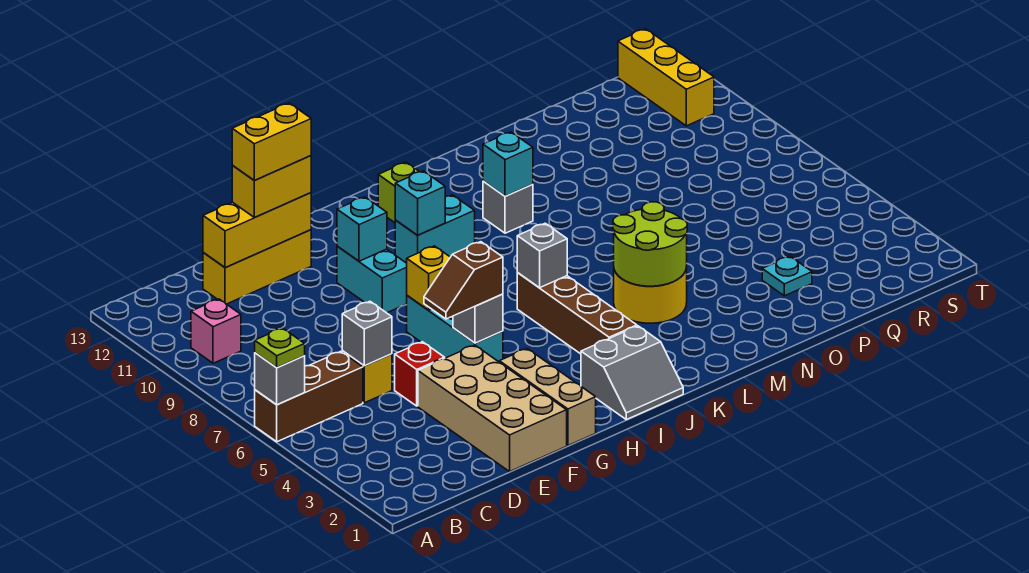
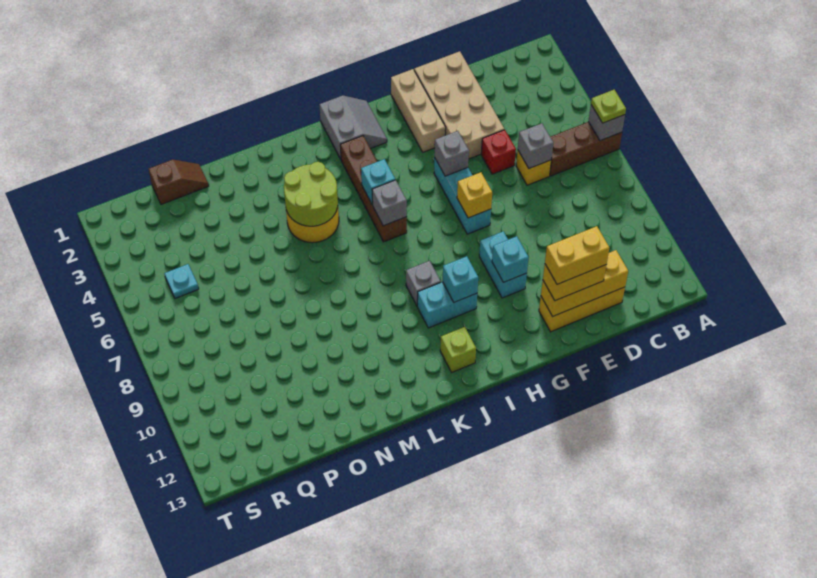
pink brick B10 level 1 -> none
brown slope F5:G5 level 3 top G -> brown slope P1:Q1 level 1 top Q
grey slope I1:J2 level 1 top 2 -> grey slope I1:J2 level 1 top J
grey brick L10 level 1 -> grey brick J9 level 1
cyan brick L10 level 2 -> cyan brick J5 level 2
cyan plate P3 level 1 -> cyan plate R5 level 1
yellow brick S11:S13 level 1 -> none

